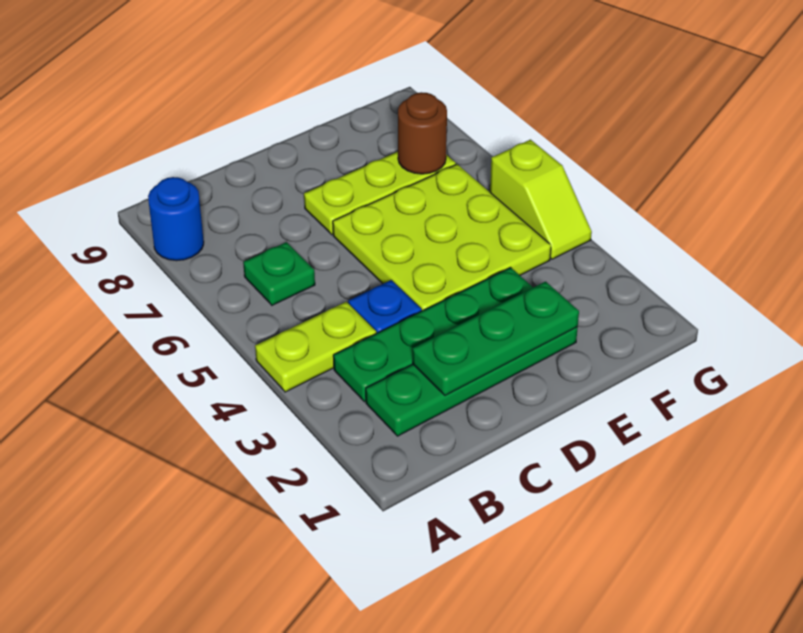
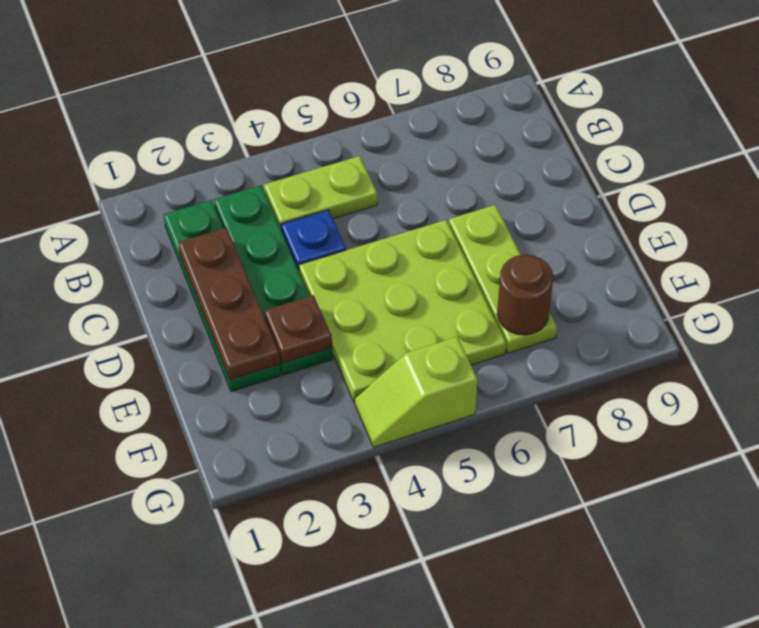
lime plate A4:B4 level 1 -> lime plate B4:B5 level 1
blue round brick A8 level 1 -> none
green plate B6 level 1 -> none
green plate C2:E2 level 2 -> brown plate C2:E2 level 2
none -> brown plate E3 level 2

